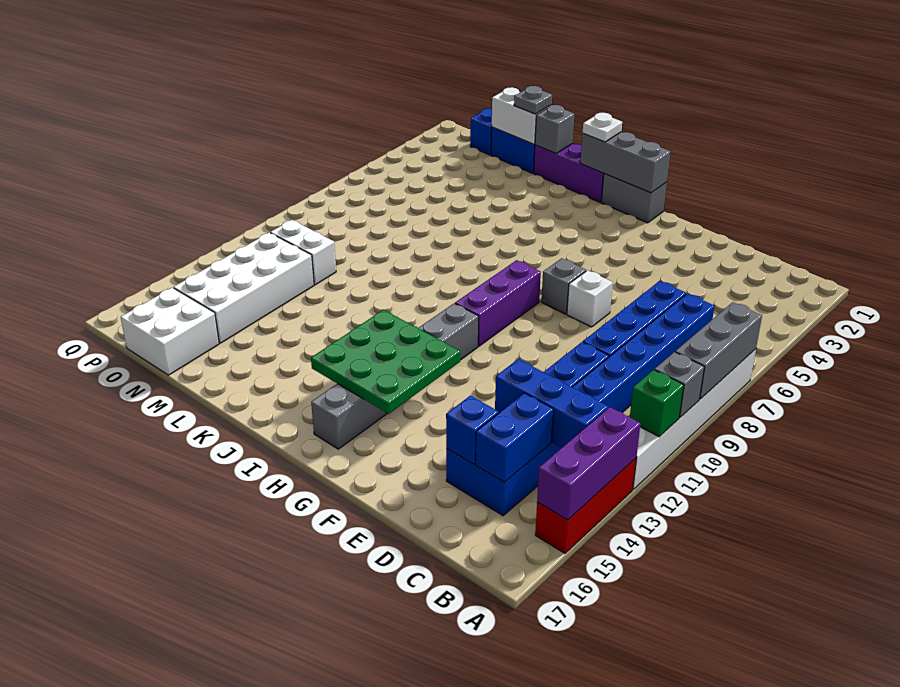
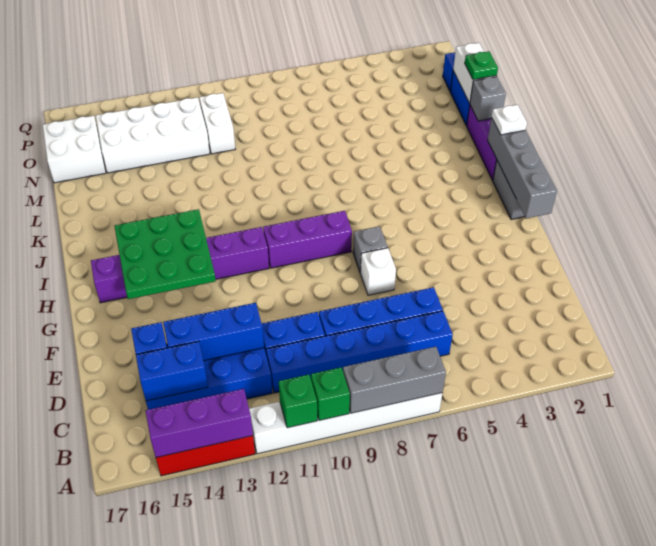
grey brick A10 level 2 -> green brick A10 level 2
blue brick B13:D13 level 2 -> blue brick D12:D14 level 2
grey brick H1:J1 level 2 -> grey brick G1:J1 level 2
grey brick H11:H16 level 1 -> purple brick H11:H16 level 1
grey plate M1 level 3 -> green plate M1 level 3

